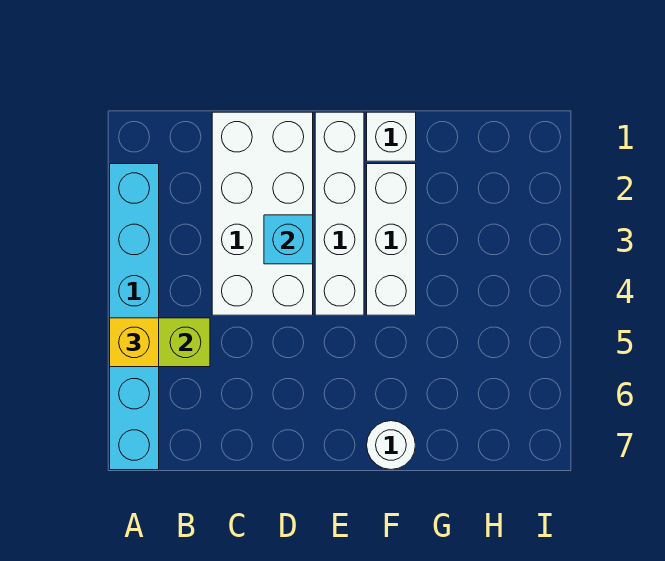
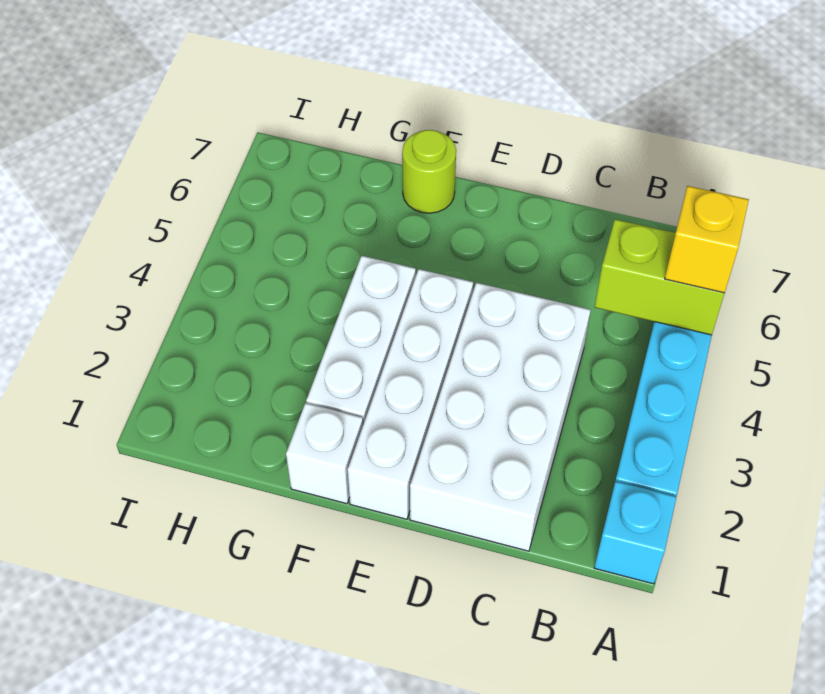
cyan brick D3 level 2 -> cyan brick A1 level 1
white round brick F7 level 1 -> lime round brick F7 level 1

